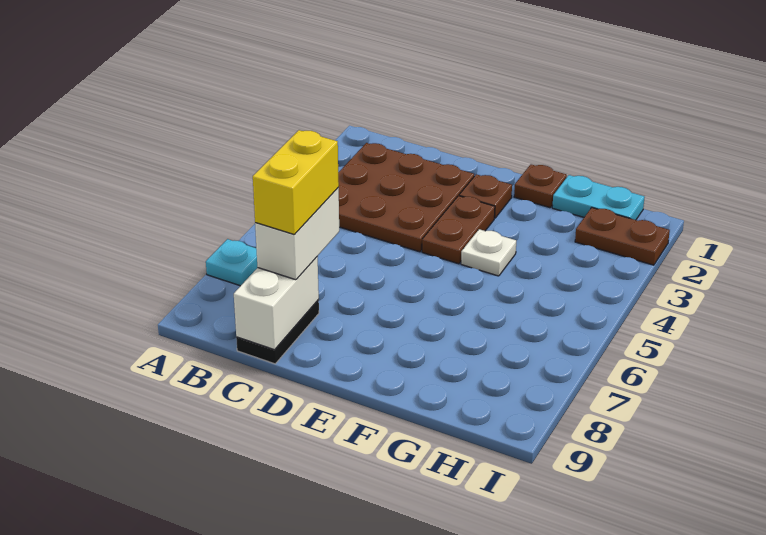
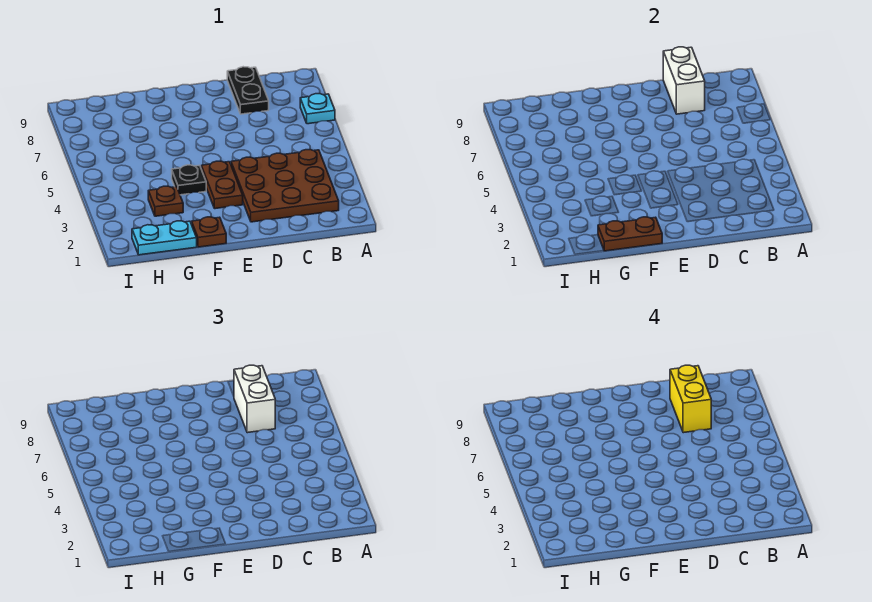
brown plate E2 level 1 -> brown plate G3 level 1
white plate F4 level 1 -> black plate F4 level 1
brown plate H2:I2 level 1 -> brown plate F1:G1 level 2

